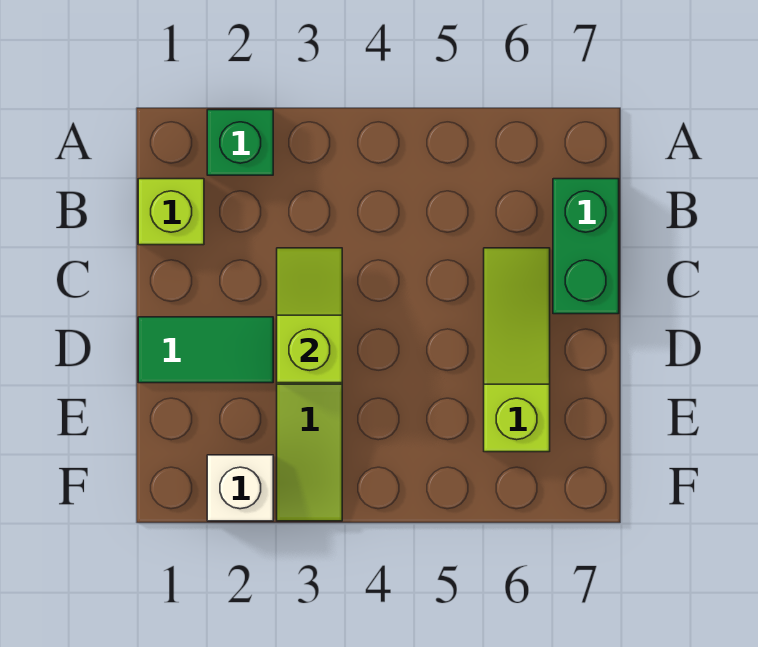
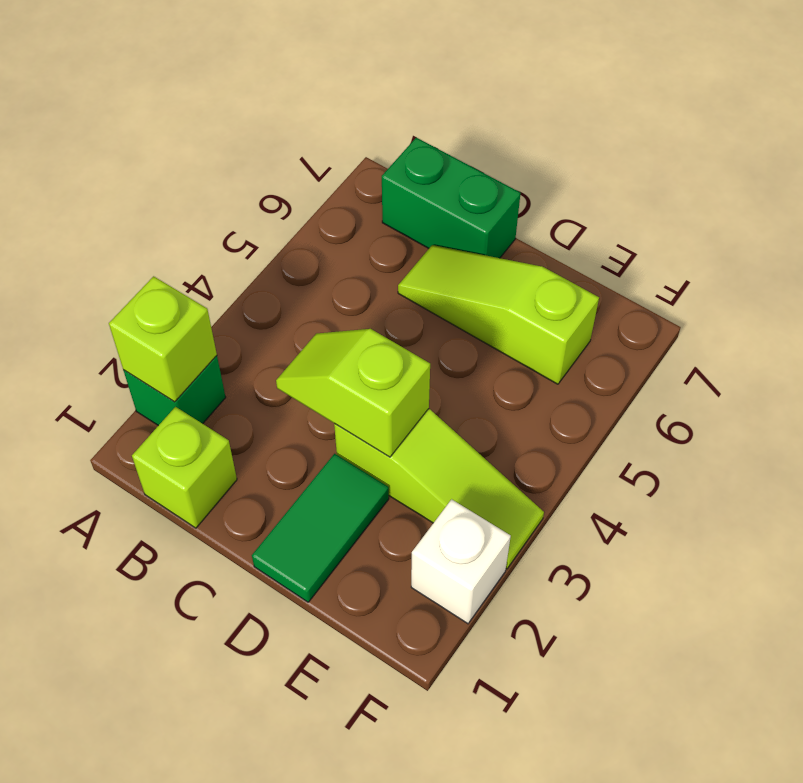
none -> lime brick A2 level 2

